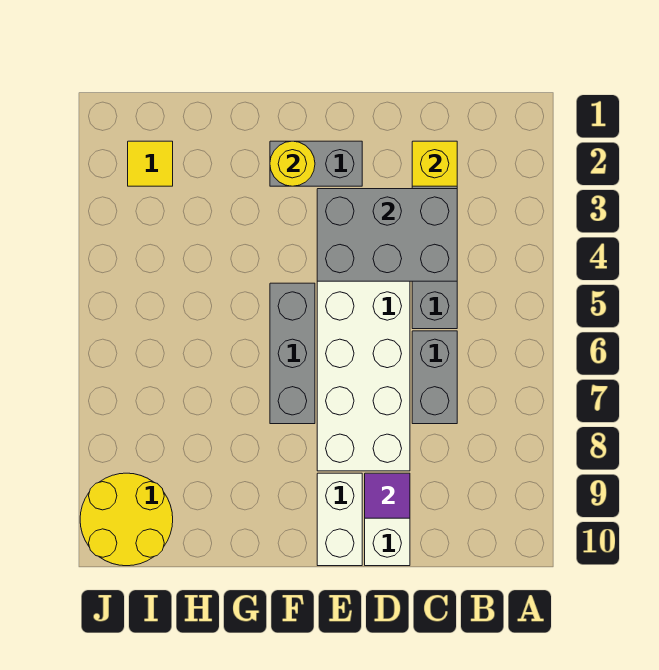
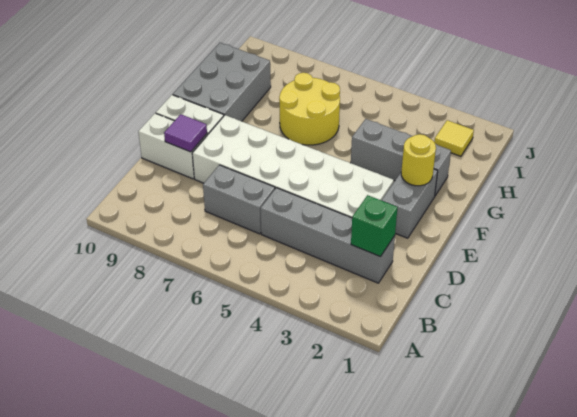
yellow brick C2 level 2 -> green brick C2 level 2
grey brick C3:E4 level 2 -> grey brick F9:H10 level 1
grey brick F5:F7 level 1 -> grey brick G2:G4 level 1
yellow round brick I9:J10 level 1 -> yellow round brick G6:H7 level 1

